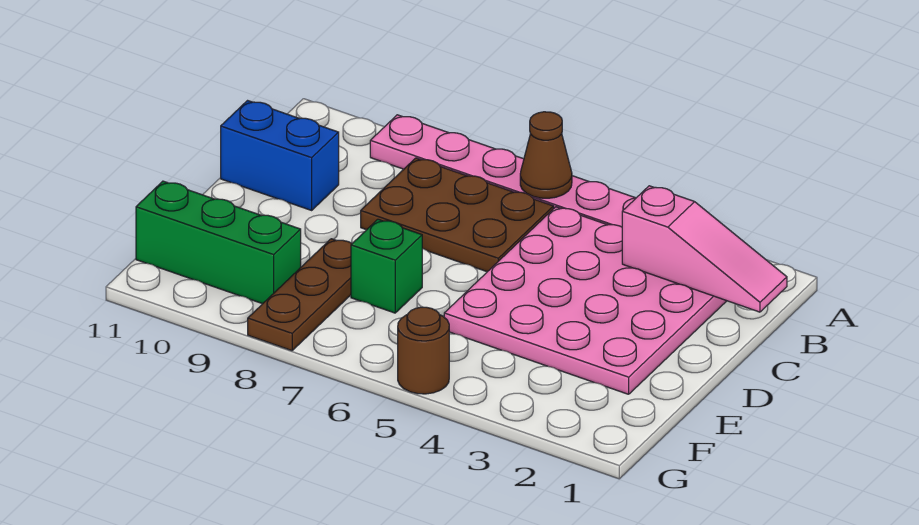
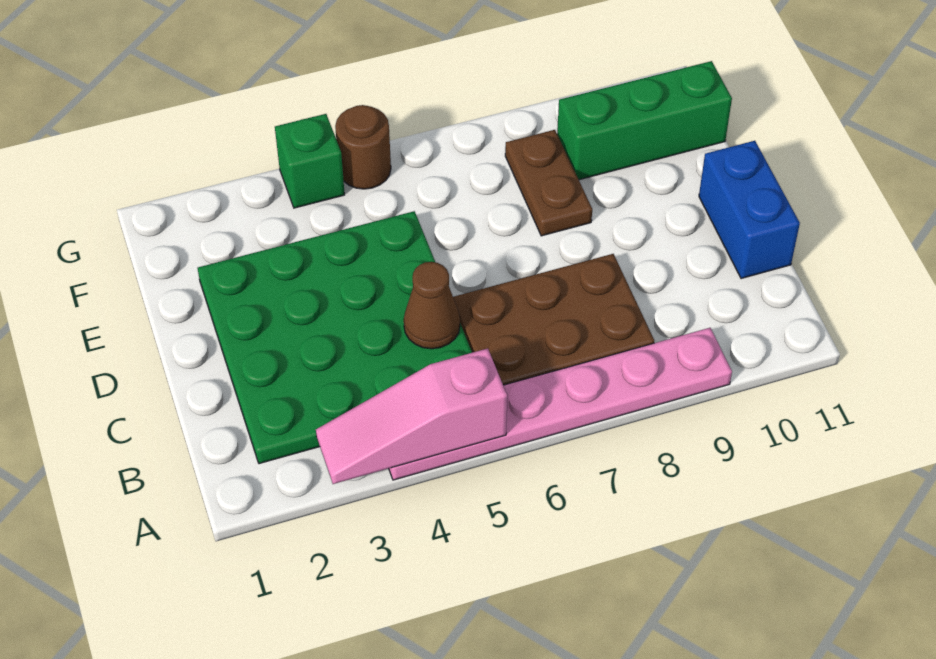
brown cone A6 level 2 -> brown cone C5 level 2
pink slope B1:B3 level 2 top 3 -> pink slope A3:A5 level 2 top 5
pink plate B2:E5 level 1 -> green plate B2:E5 level 1
blue brick C10:C11 level 1 -> blue brick C11:D11 level 1
green brick E7 level 1 -> green brick G4 level 1
brown plate E8:G8 level 1 -> brown plate E8:F8 level 1

